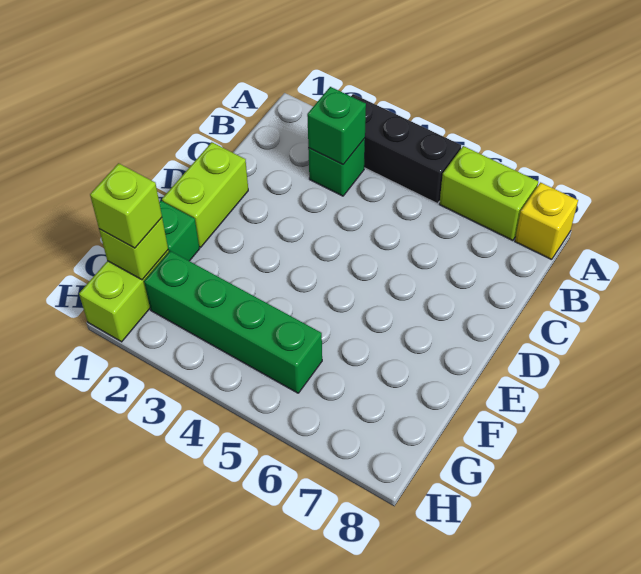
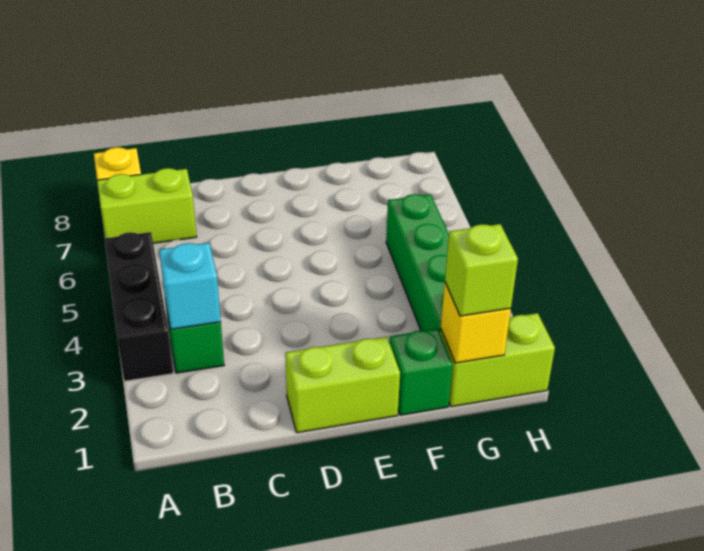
lime brick A6:A7 level 1 -> lime brick A7:B7 level 1
green brick B3 level 2 -> cyan brick B3 level 2
lime brick G1 level 2 -> yellow brick G1 level 2

